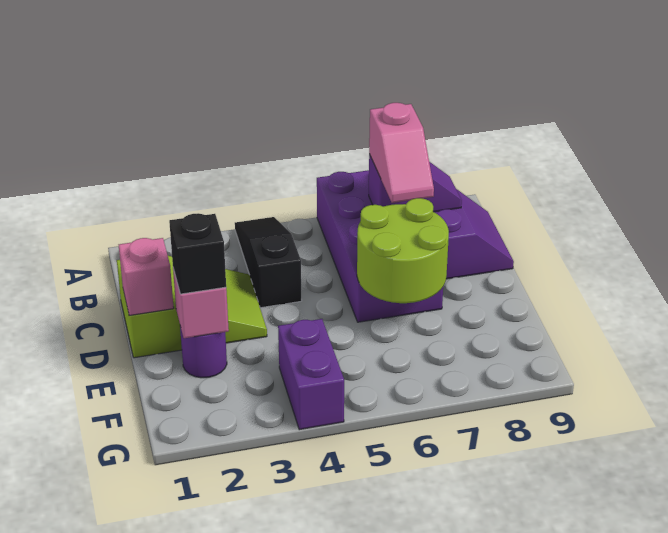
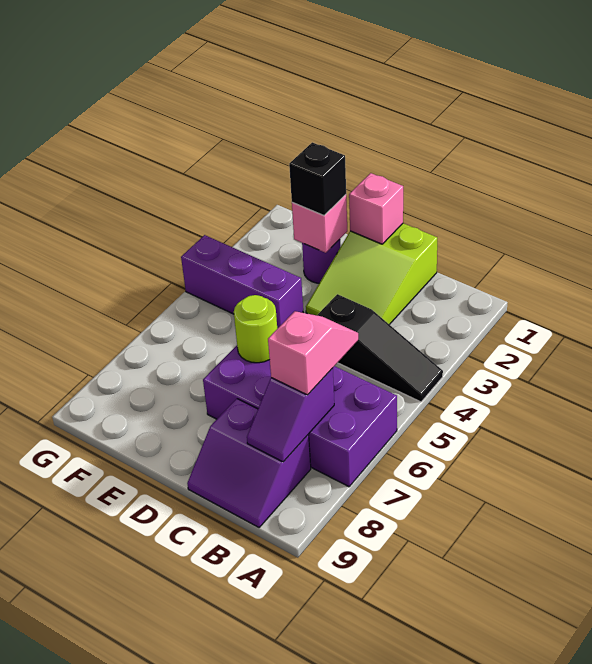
pink slope B7:C7 level 3 top B -> pink slope B6:B7 level 3 top 7
lime round brick D6:E7 level 2 -> lime round brick D6 level 2
purple brick F4:G4 level 1 -> purple brick E4:G4 level 1

